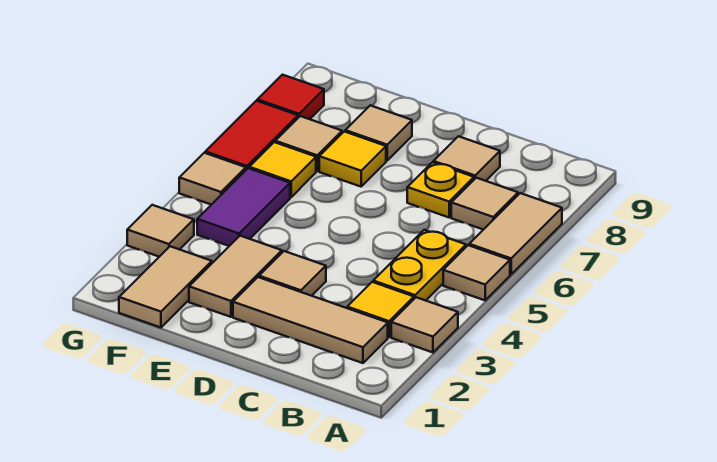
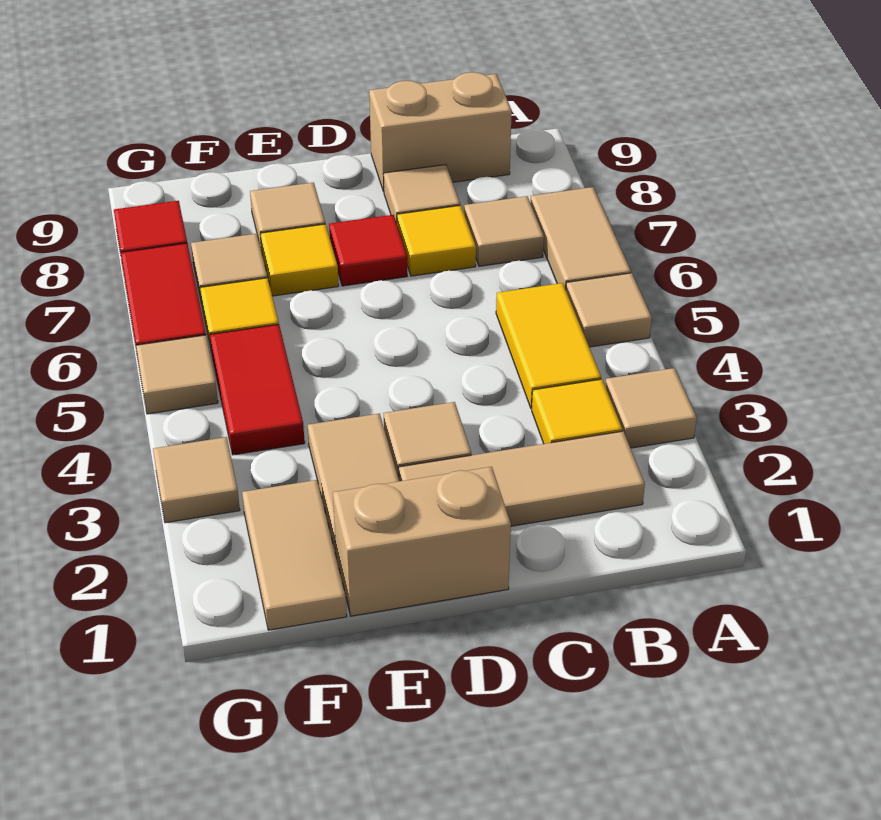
yellow plate B4:B5 level 1 -> yellow tile B4:B5 level 1
none -> tan brick B9:C9 level 1
yellow plate C7 level 1 -> yellow tile C7 level 1
none -> tan brick D1:E1 level 1
none -> red tile D7 level 1
purple tile F4:F5 level 1 -> red tile F4:F5 level 1

